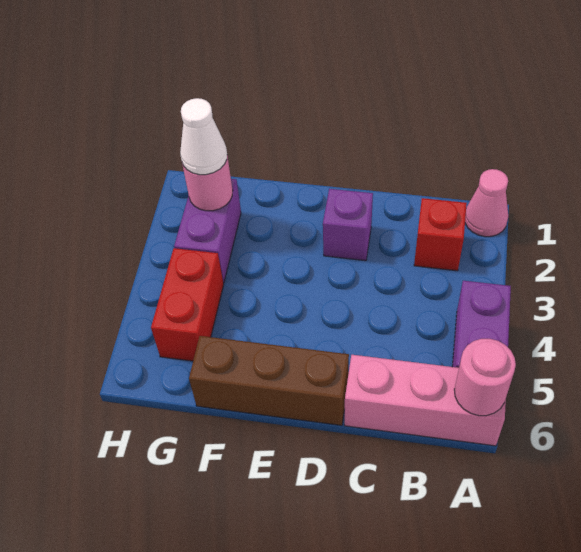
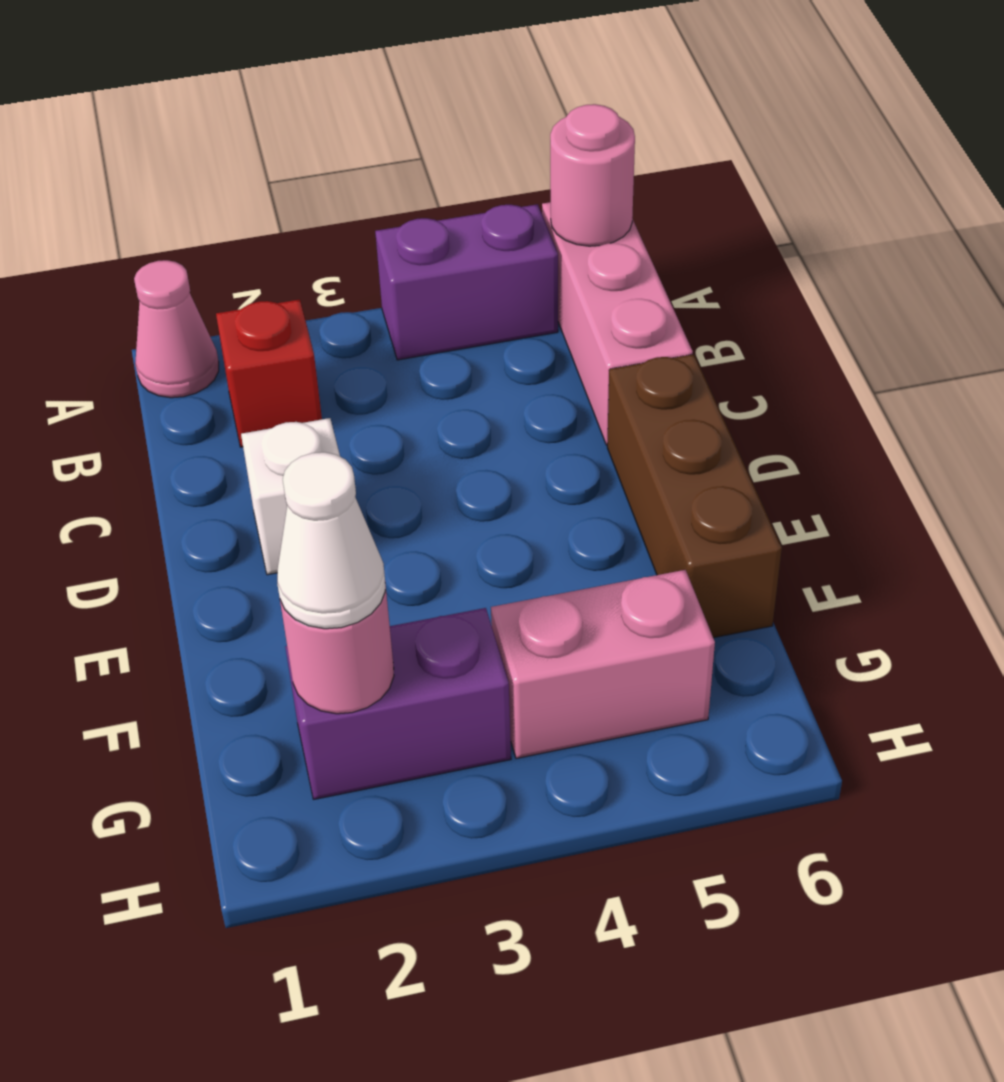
purple brick D2 level 1 -> white brick D2 level 1
red brick G4:G5 level 1 -> pink brick G4:G5 level 1

